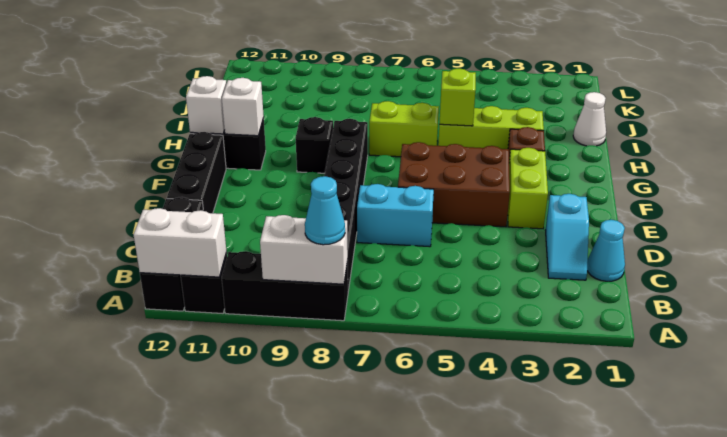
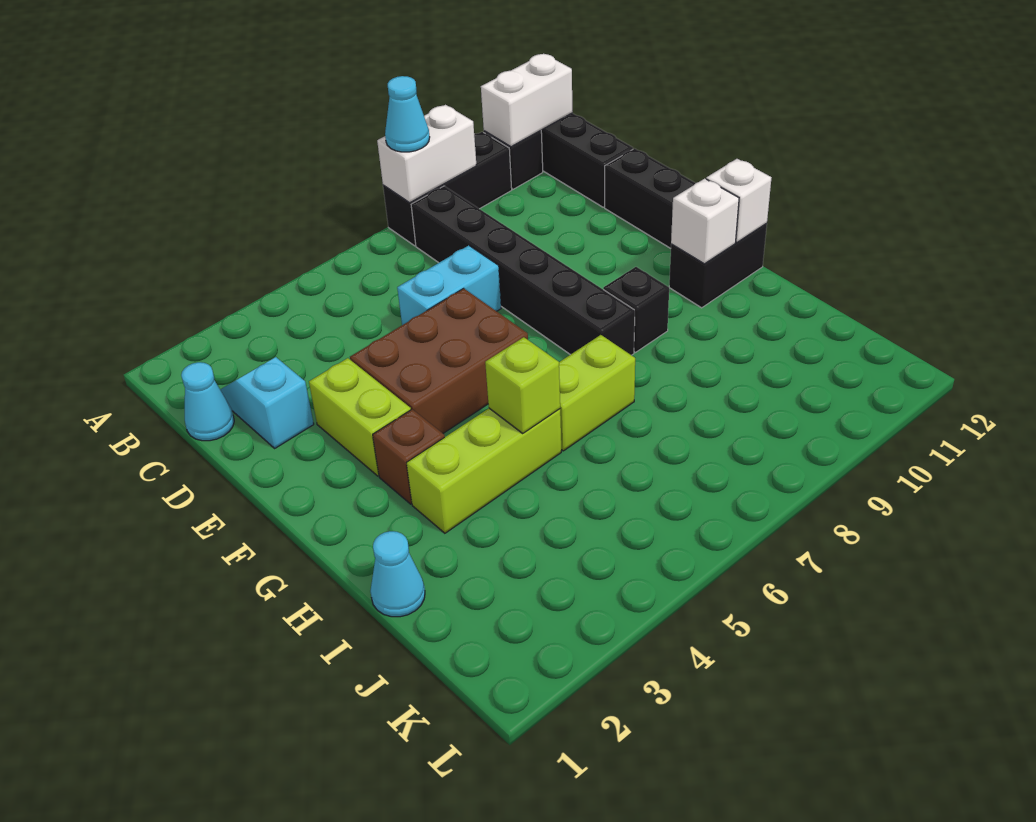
white cone I1 level 1 -> cyan cone I1 level 1

